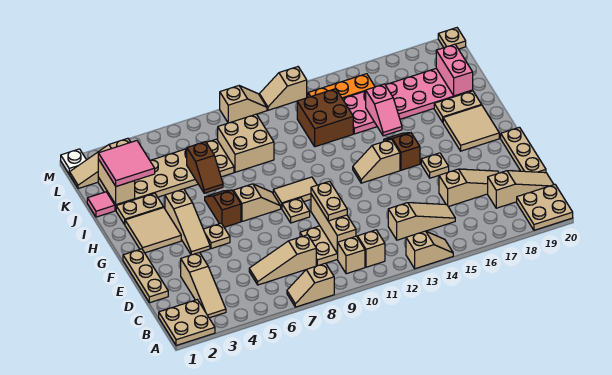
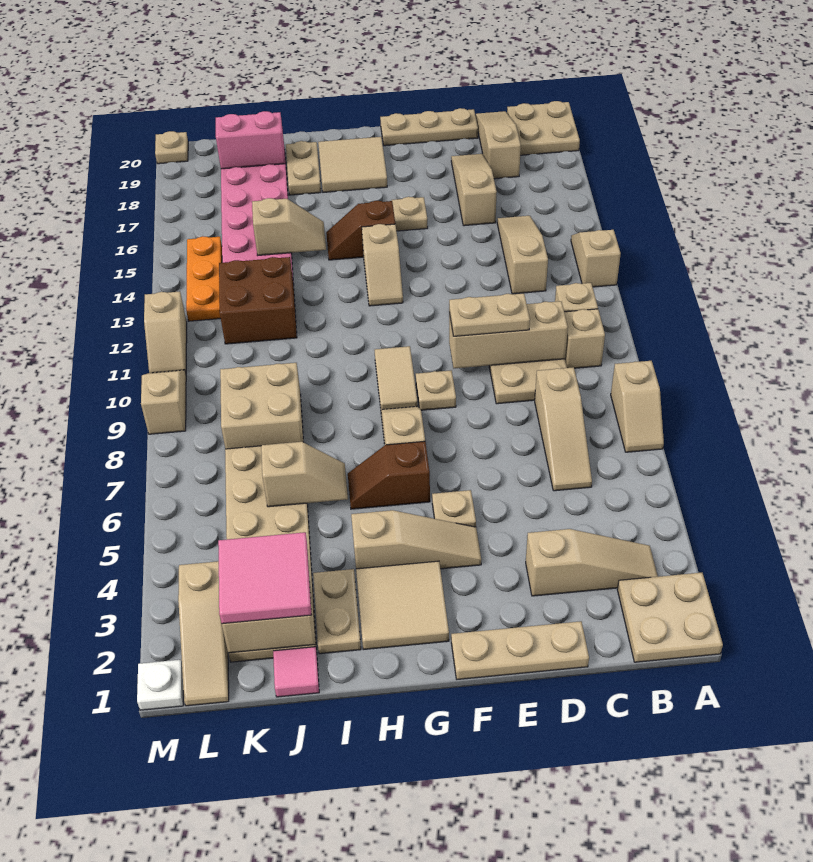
brown slope I6:J6 level 2 top J -> tan slope I6:J6 level 2 top J
pink slope I15:J15 level 2 top J -> tan slope I15:J15 level 2 top J

